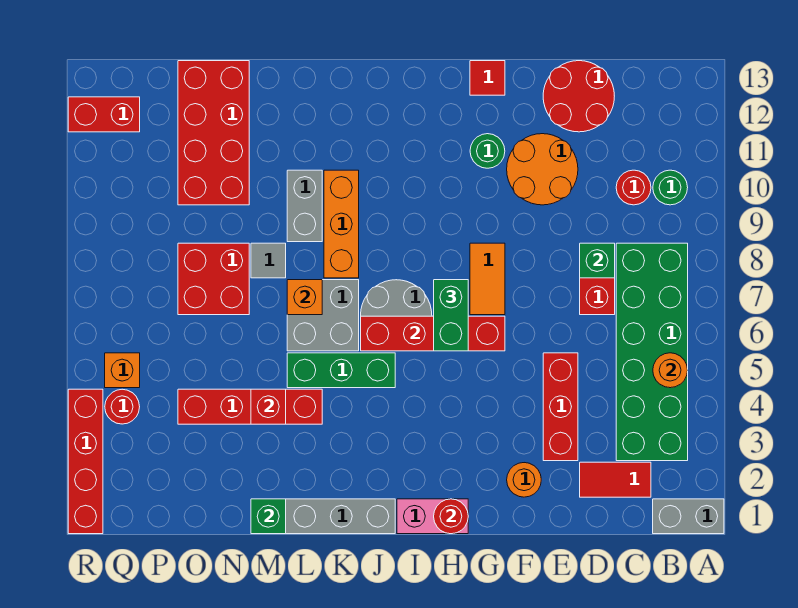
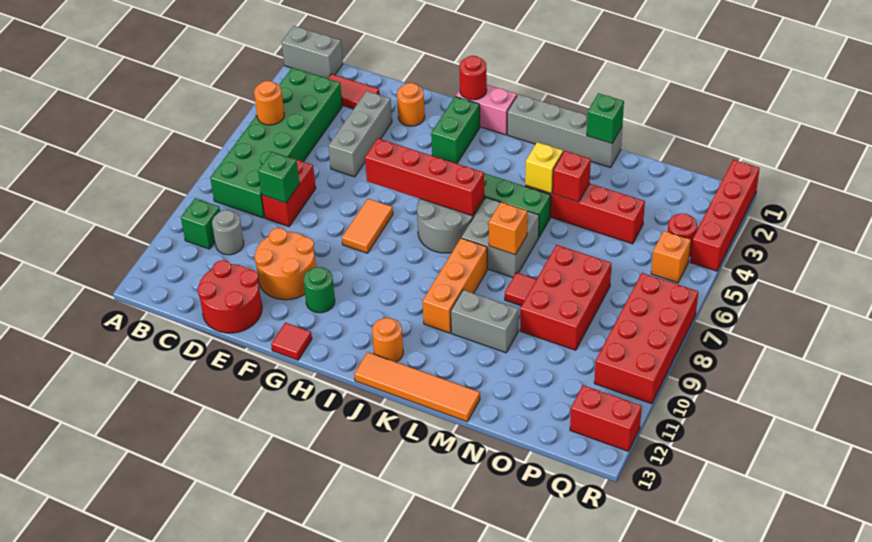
green round brick B10 level 1 -> green brick B10 level 1
red round brick C10 level 1 -> grey round brick C10 level 1
red brick E3:E5 level 1 -> grey brick E3:E5 level 1
green brick H6:H7 level 3 -> green brick H2:H3 level 1
none -> orange round brick J12 level 1
none -> orange tile J13:M13 level 1
none -> yellow brick L4 level 2
grey brick L9:L10 level 1 -> grey brick L10:M10 level 1
grey tile M8 level 1 -> red tile M8 level 1
red brick N7:O8 level 1 -> red brick N7:O9 level 1
red brick N10:O13 level 1 -> red brick Q7:R10 level 1

